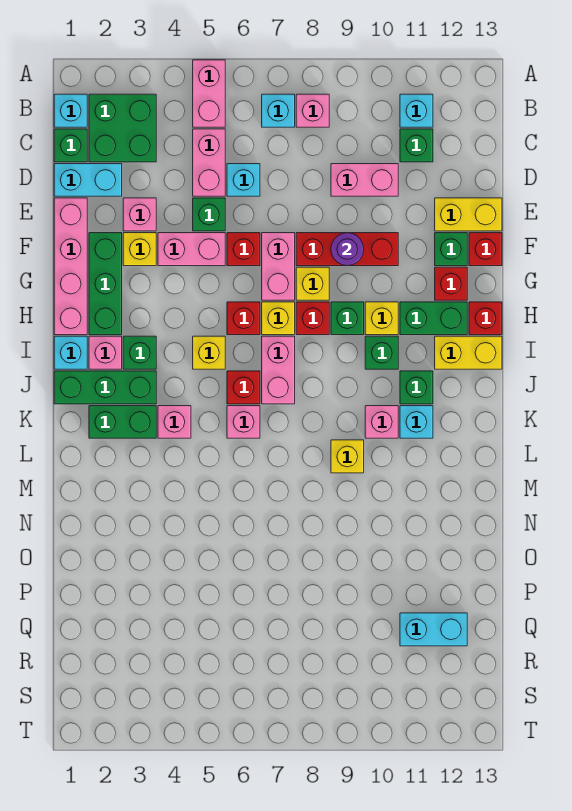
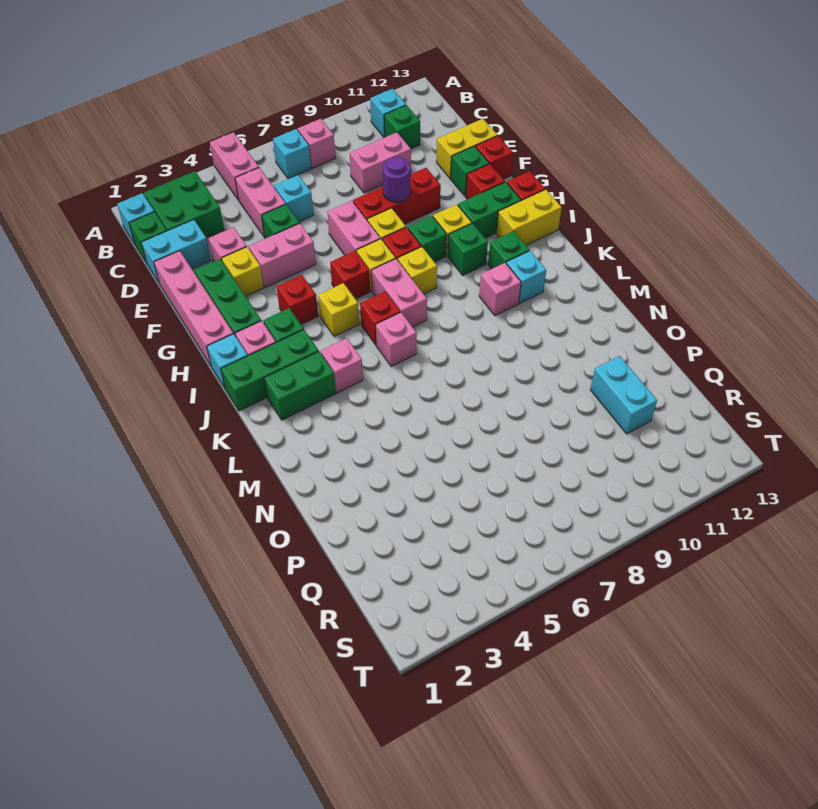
red brick F6 level 1 -> red brick H4 level 1
yellow brick L9 level 1 -> yellow brick I8 level 1
cyan brick Q11:Q12 level 1 -> cyan brick P11:Q11 level 1

